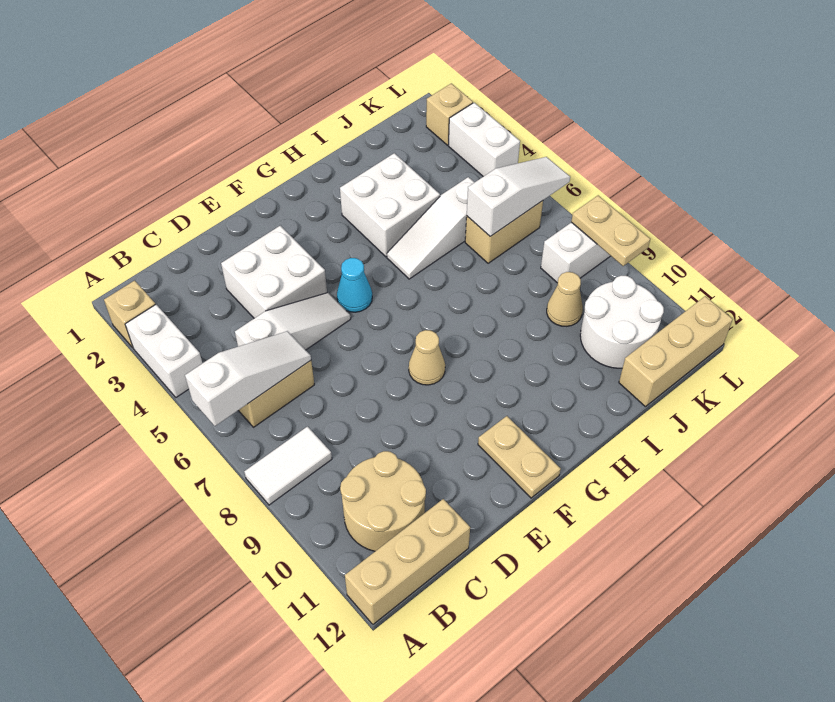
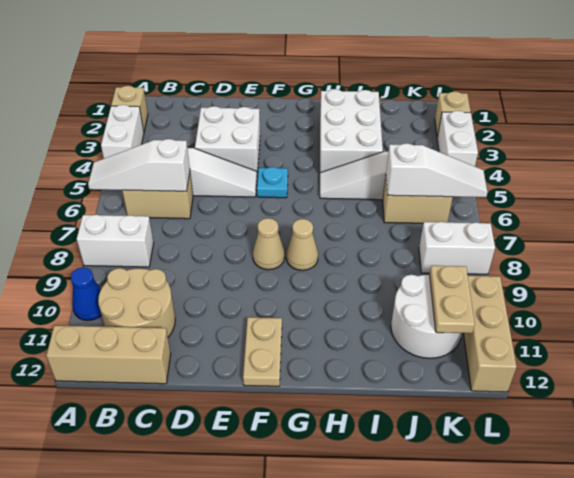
white slope A6:C6 level 2 top A -> white slope A6:C6 level 2 top C
white tile A8:B8 level 1 -> white brick A8:B8 level 1
none -> blue cone A10 level 1
cyan cone F5 level 1 -> cyan plate F5 level 1
white brick H3:I4 level 1 -> white brick H2:I4 level 1
tan cone J9 level 1 -> tan cone G8 level 1
tan brick J12:L12 level 1 -> tan brick L10:L12 level 1
tan plate L8:L9 level 2 -> tan plate K10:K11 level 2

